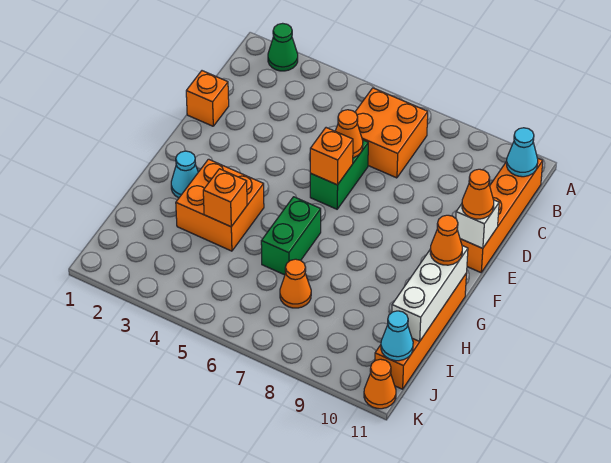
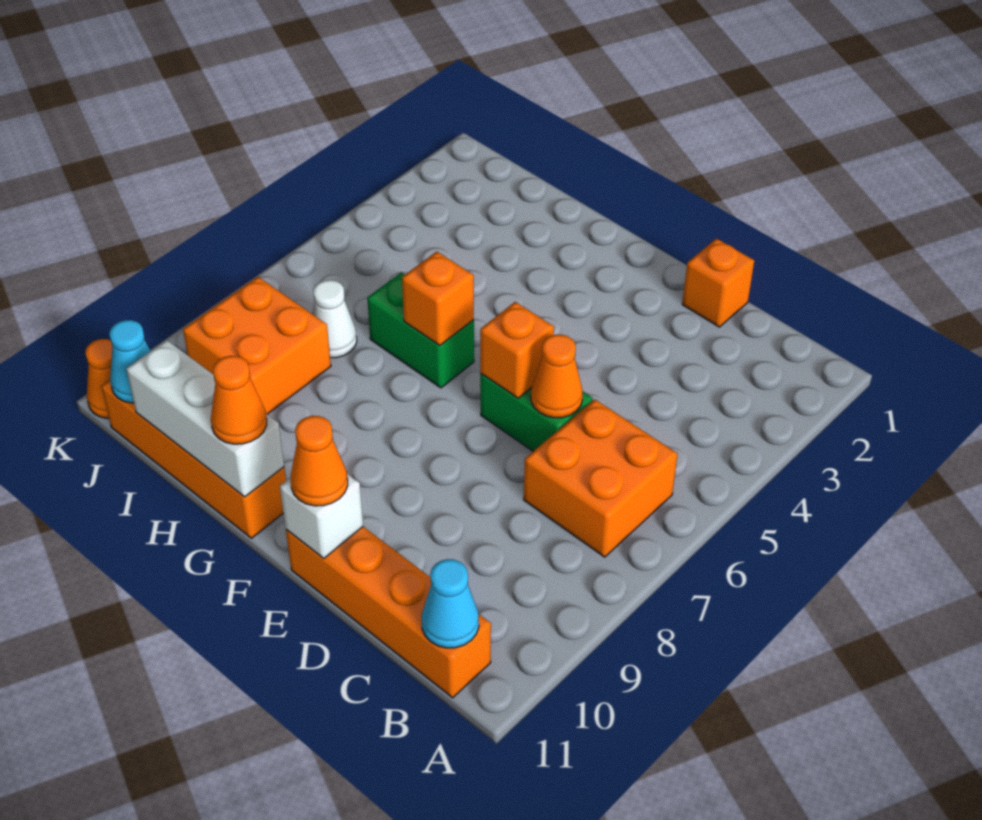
green cone A2 level 1 -> none
cyan cone G2 level 1 -> none
orange brick G3:H4 level 1 -> orange brick I8:J9 level 1
orange brick H4 level 2 -> orange brick G6 level 2
orange cone I7 level 1 -> white cone I7 level 1

